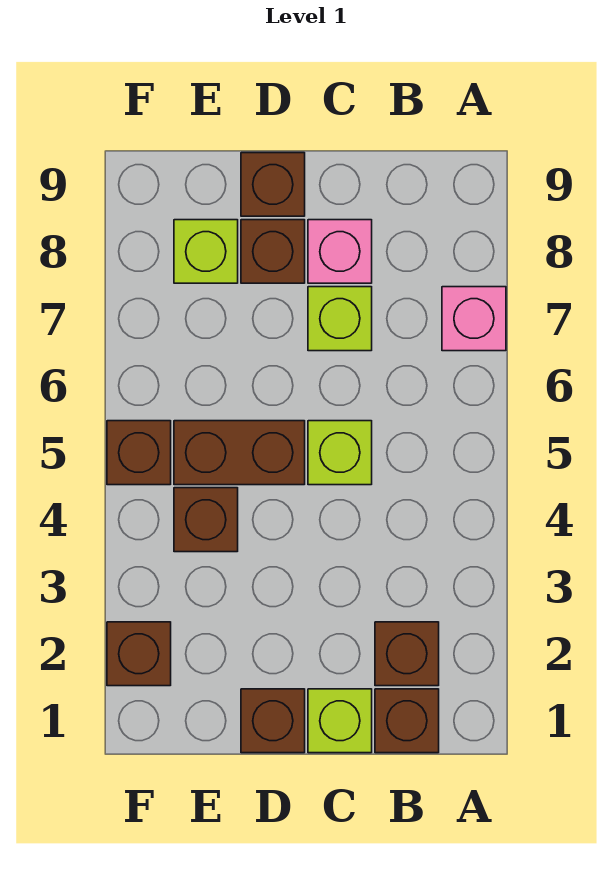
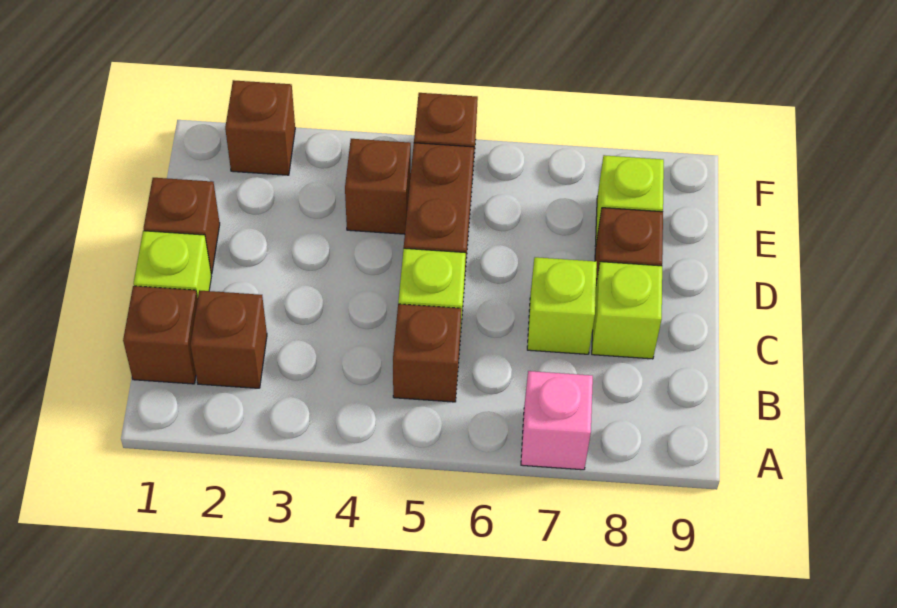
pink brick C8 level 1 -> lime brick C8 level 1
brown brick D9 level 1 -> brown brick B5 level 1

